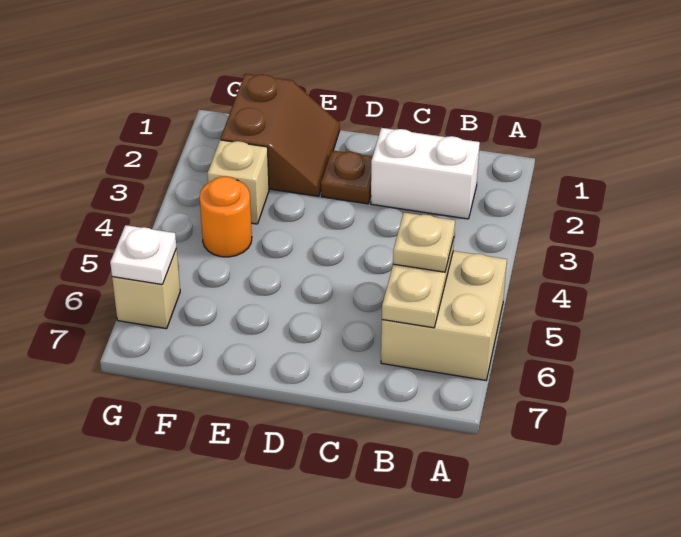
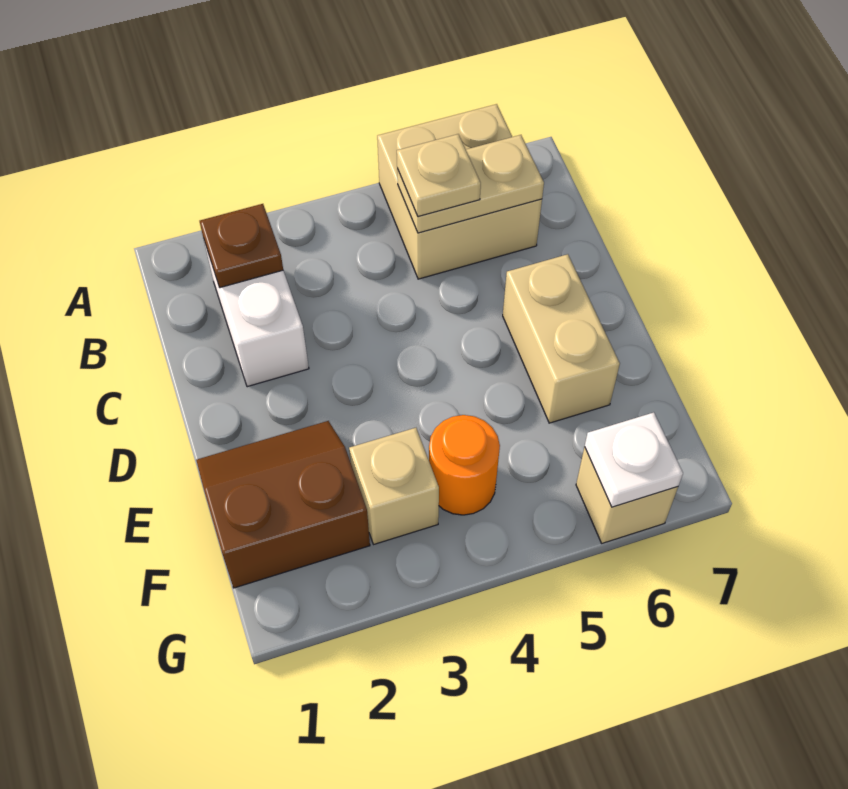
brown plate D2 level 1 -> brown plate B2 level 2
none -> tan brick D6:E6 level 1

